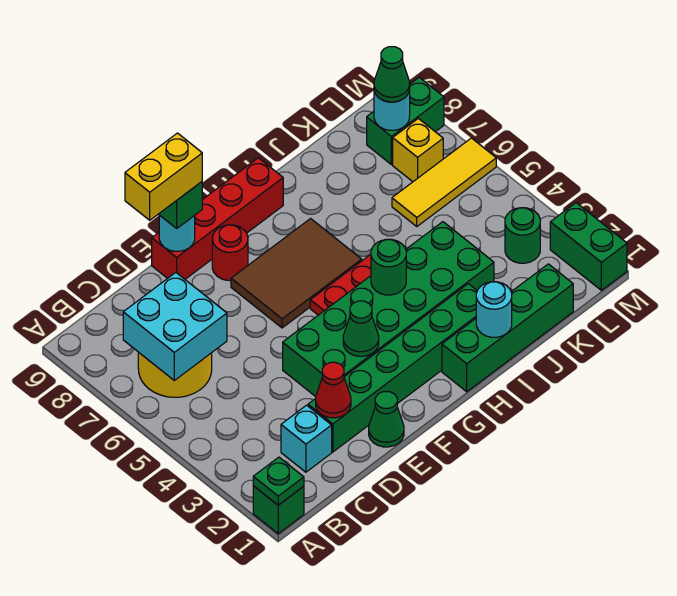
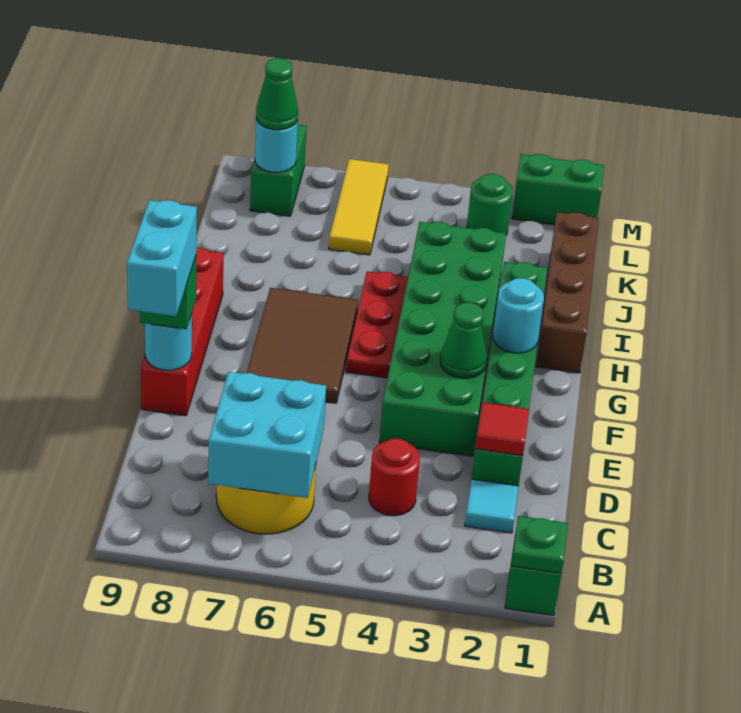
cyan brick C2 level 1 -> cyan tile C2 level 1
red cone D2 level 2 -> red tile D2 level 2
yellow brick D9:E9 level 4 -> cyan brick D9:E9 level 4
green cone E1 level 1 -> none
red round brick F8 level 1 -> red round brick C4 level 1
green brick H1:K1 level 1 -> brown brick H1:K1 level 1
green round brick H4 level 2 -> none
cyan round brick I1 level 2 -> cyan round brick G2 level 2
yellow brick L7 level 1 -> none

